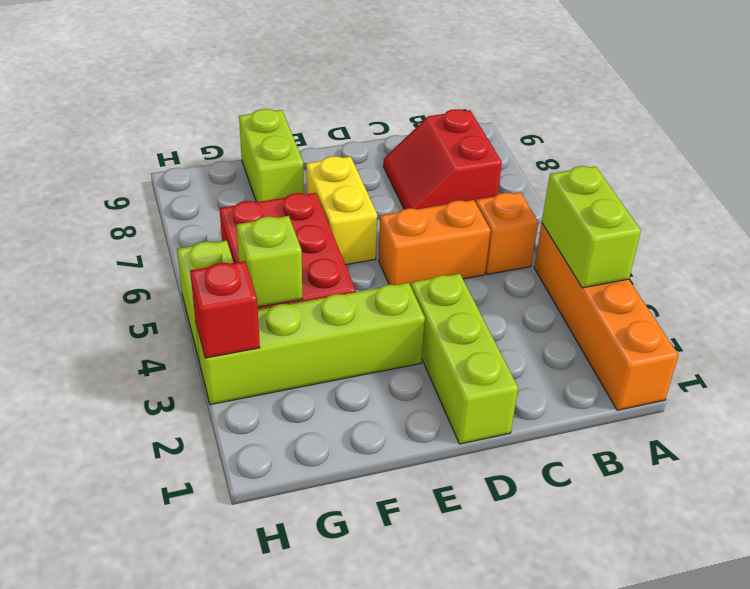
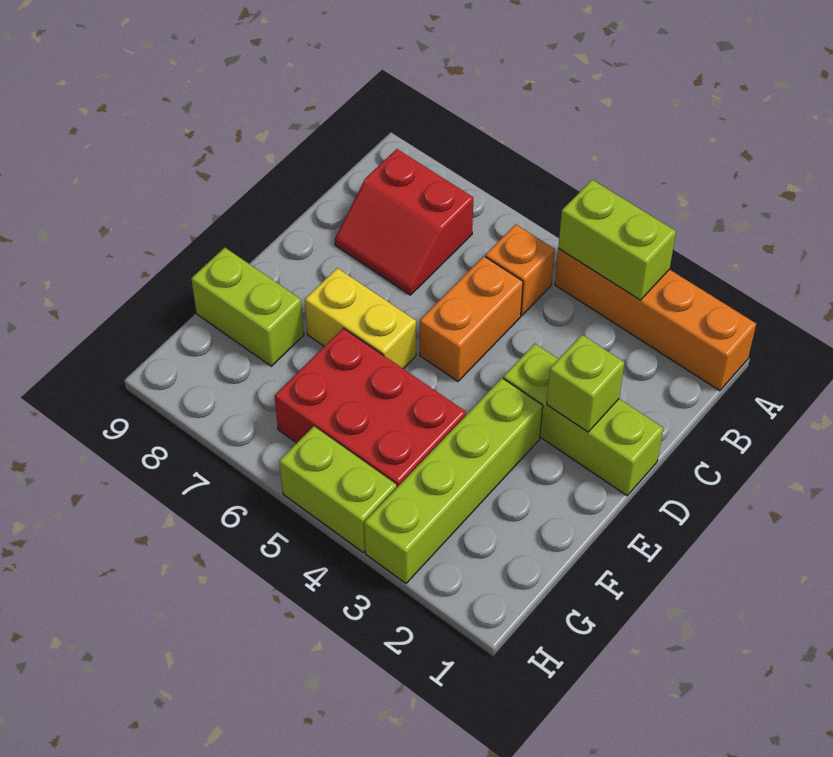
lime brick G4 level 2 -> lime brick D2 level 2
red brick H3 level 2 -> none

